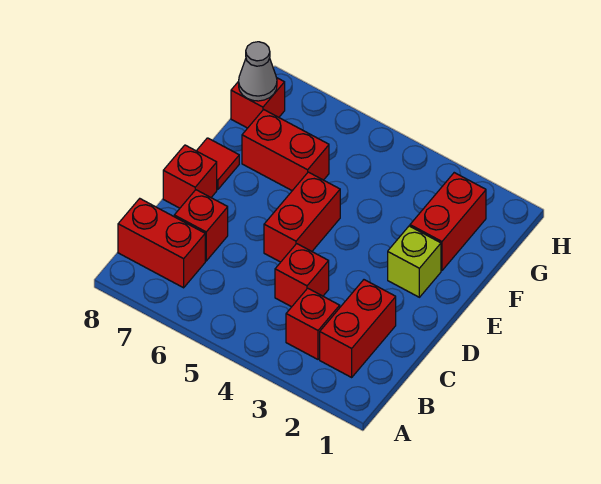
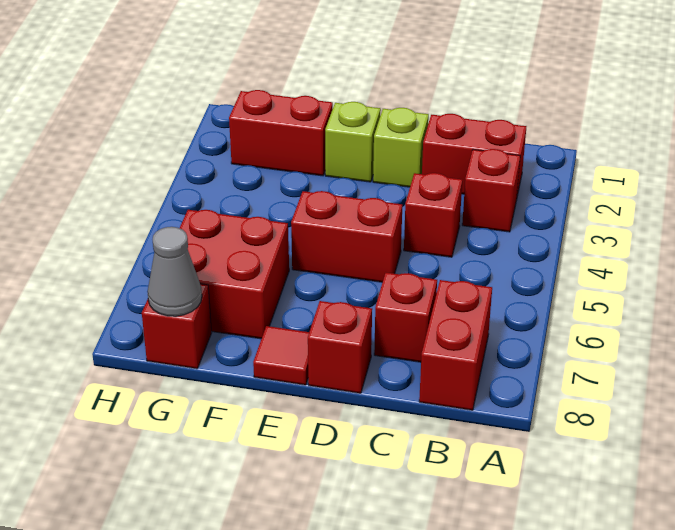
none -> lime brick D2 level 1
red brick F6:F7 level 1 -> red brick F6:G7 level 1

